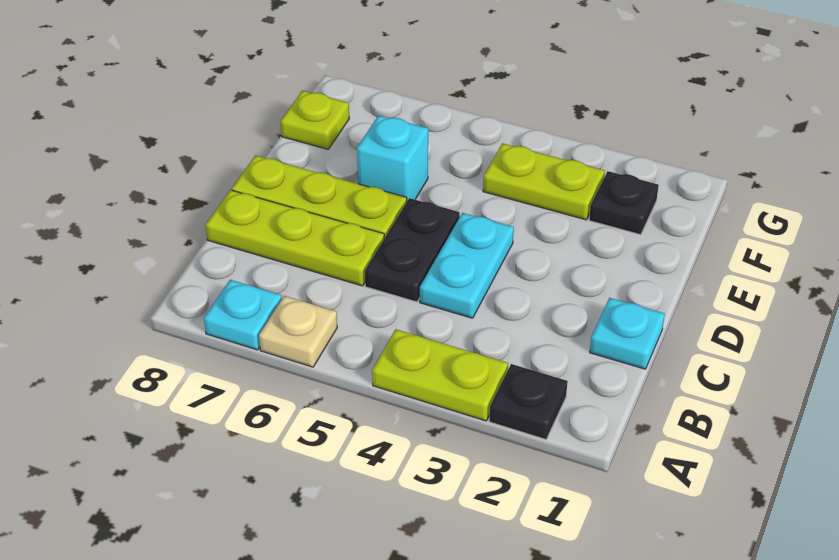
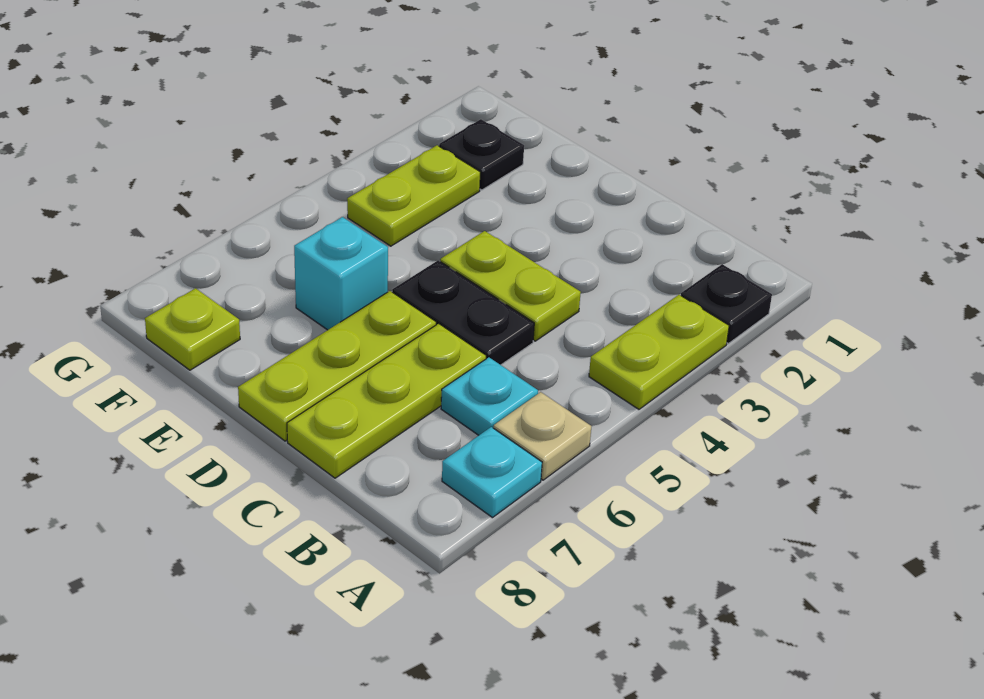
cyan plate C1 level 1 -> cyan plate B6 level 1
cyan plate C4:D4 level 1 -> lime plate C4:D4 level 1

